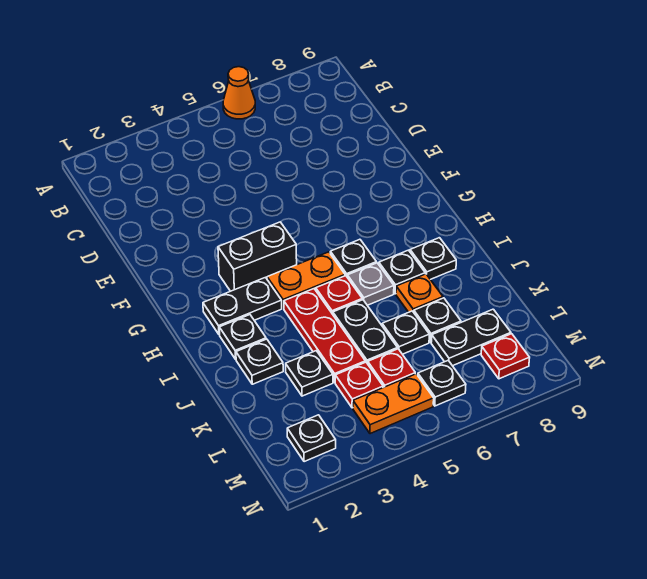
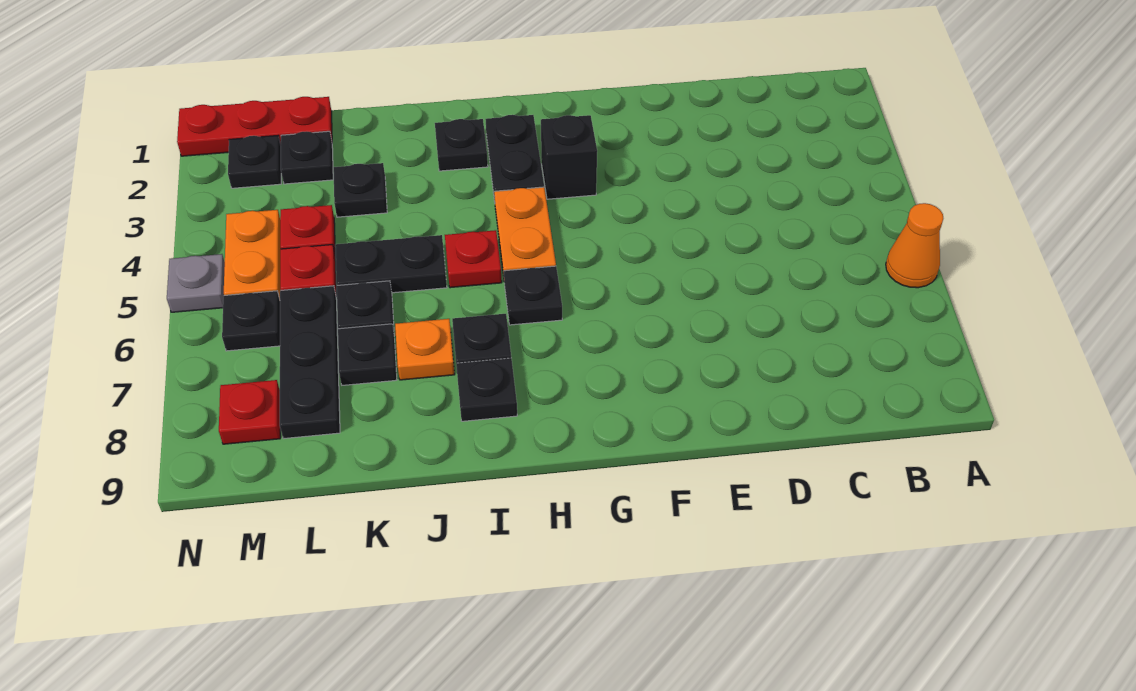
black brick G3:G4 level 1 -> black brick G3 level 1
red plate I4:K4 level 1 -> red plate L1:N1 level 1
grey plate I6 level 1 -> grey plate N5 level 1
black plate J2 level 1 -> black plate L2 level 1
black plate L7:L8 level 1 -> black plate L6:L8 level 1

